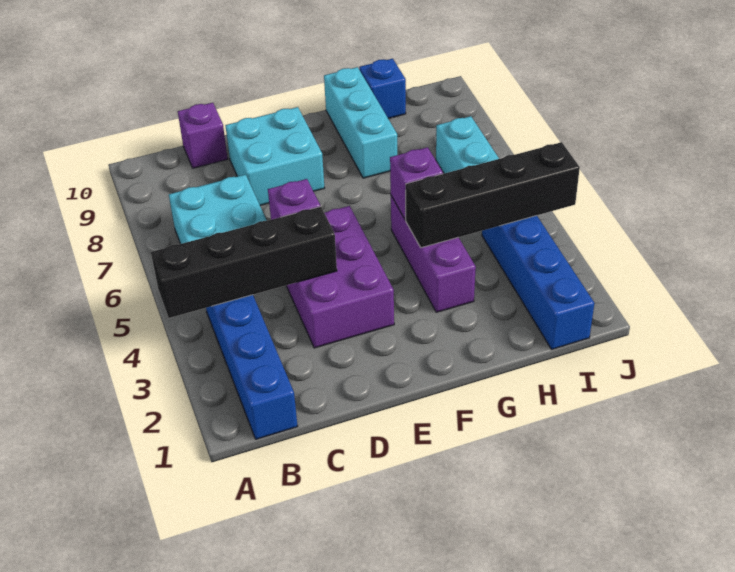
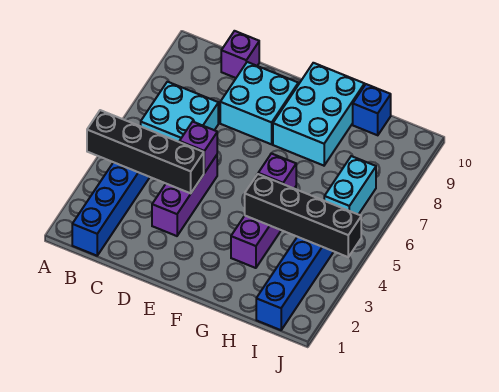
purple brick D3:E5 level 1 -> purple brick D3:D5 level 1
cyan brick G8:G10 level 1 -> cyan brick F8:G10 level 1

